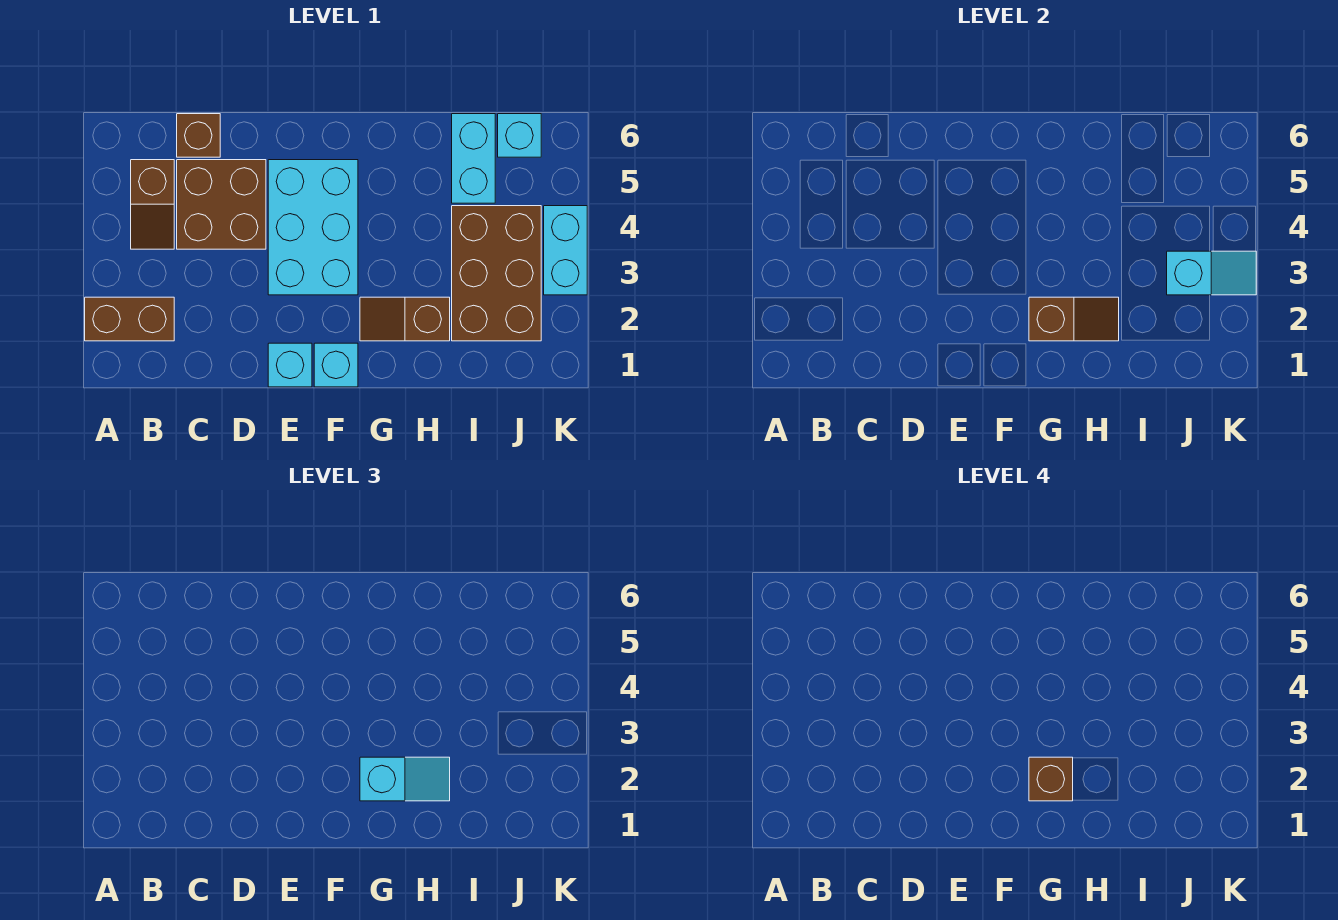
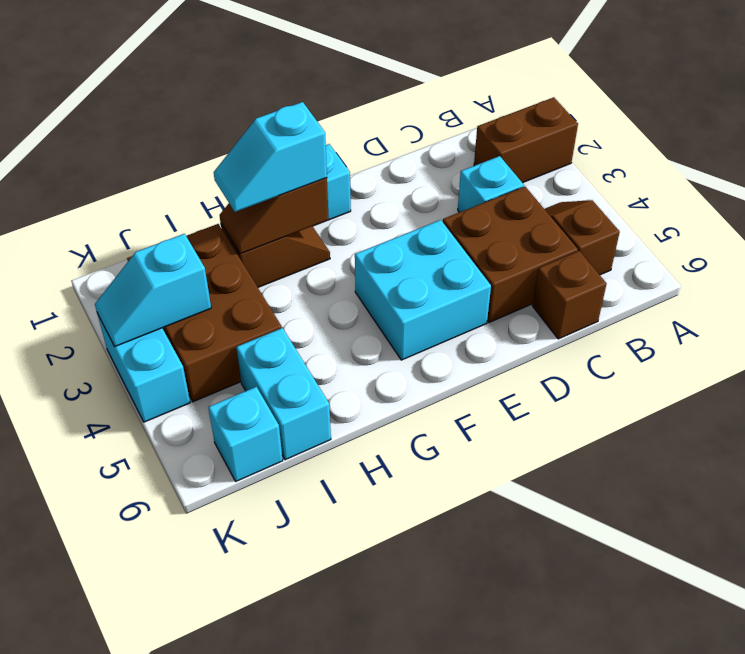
cyan brick E1 level 1 -> cyan brick C3 level 1
cyan brick E3:F5 level 1 -> cyan brick E4:F5 level 1
brown brick G2 level 4 -> none

